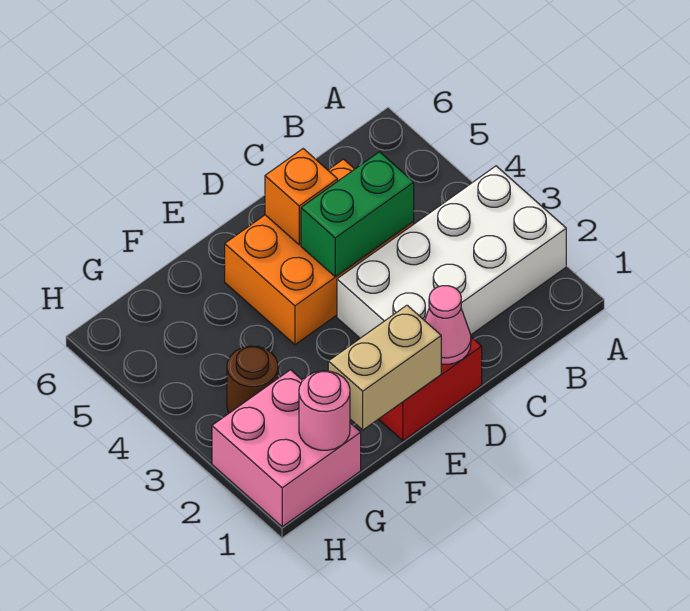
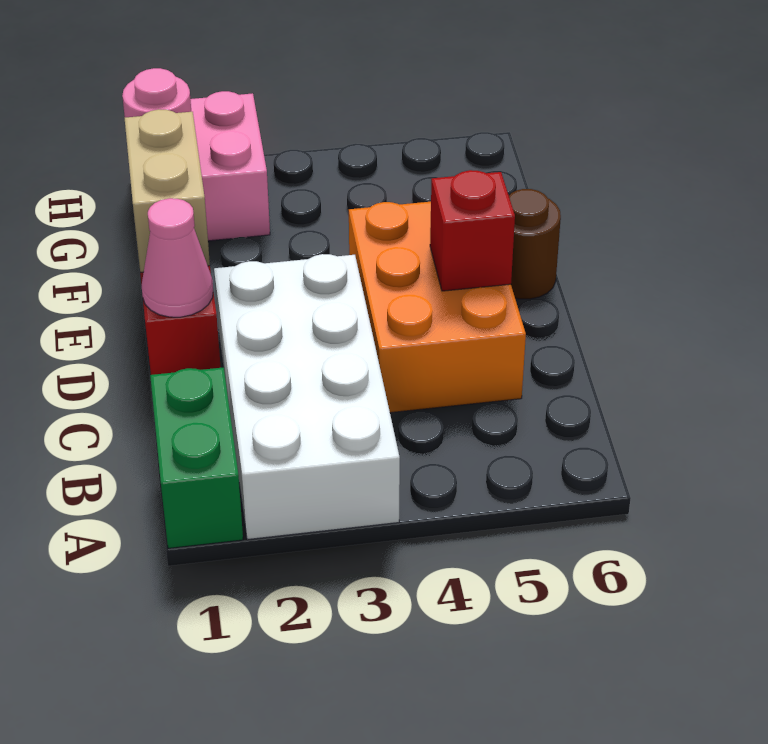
green brick C4:D4 level 2 -> green brick A1:B1 level 1
orange brick D5 level 2 -> red brick D5 level 2
brown round brick G3 level 1 -> brown round brick E6 level 1

